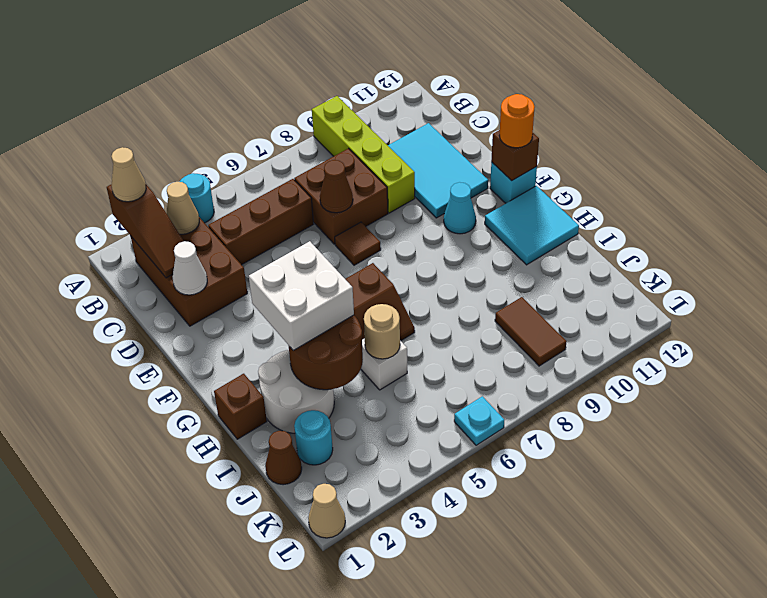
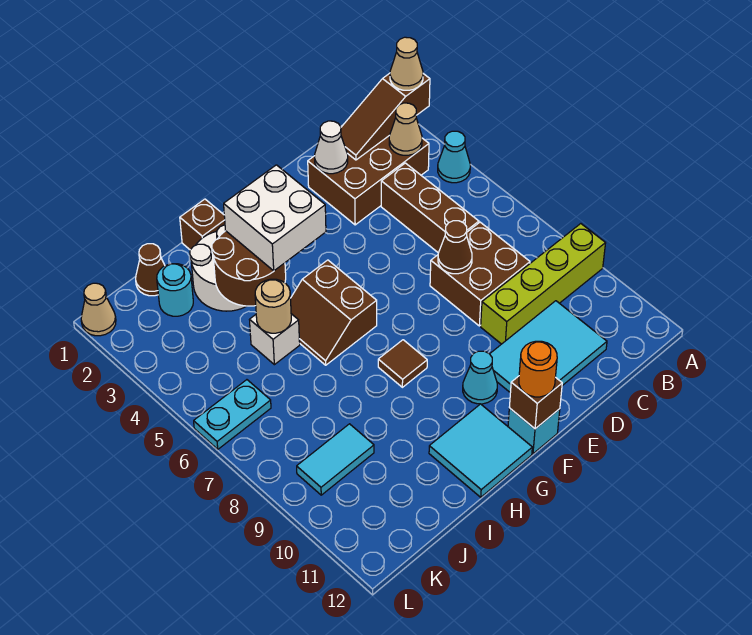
cyan round brick A4 level 1 -> cyan cone A4 level 1
brown tile E7 level 1 -> brown tile G8 level 1
brown tile J9:K9 level 1 -> cyan tile J9:K9 level 1
cyan plate L6 level 1 -> cyan plate K6:L6 level 1

